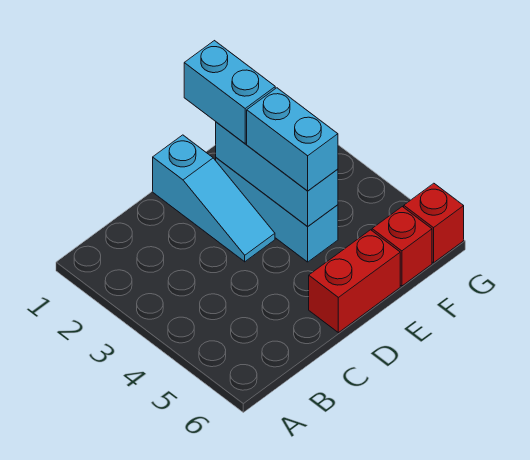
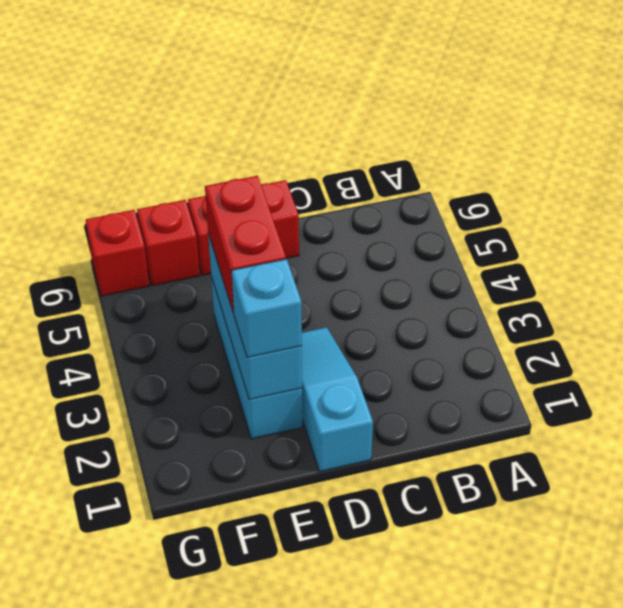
cyan brick E1:E2 level 3 -> cyan brick E2 level 3
cyan brick E3:E4 level 3 -> red brick E3:E4 level 3

